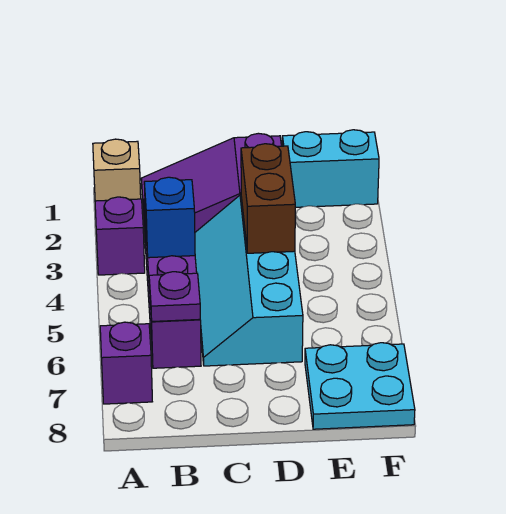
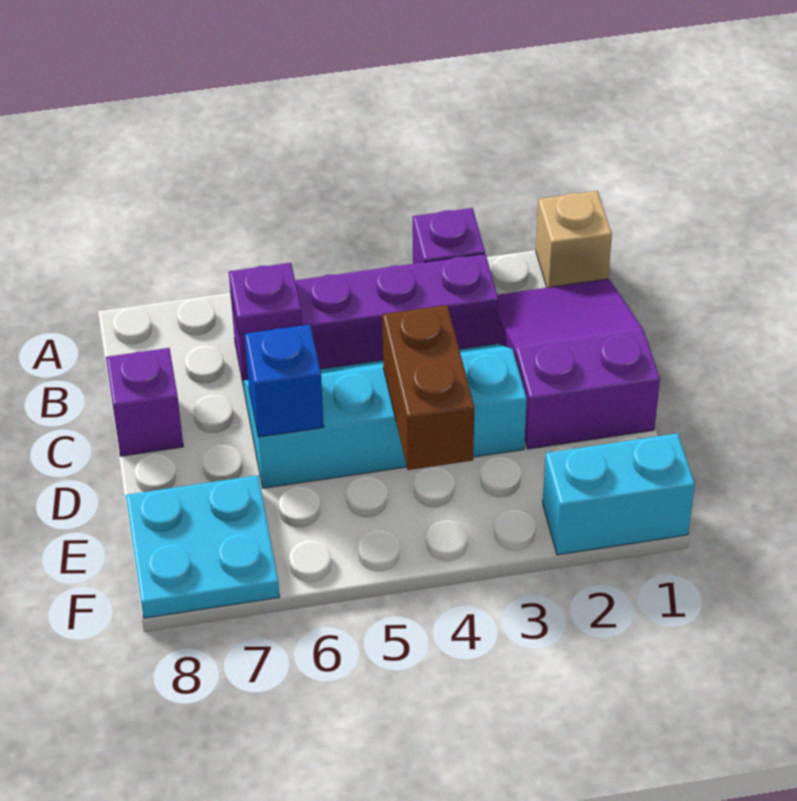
purple brick A7 level 1 -> purple brick C8 level 1
blue brick B4 level 2 -> blue brick D6 level 2
brown brick D3:D4 level 2 -> brown brick D4:E4 level 2
cyan brick E1:F1 level 1 -> cyan brick F1:F2 level 1

